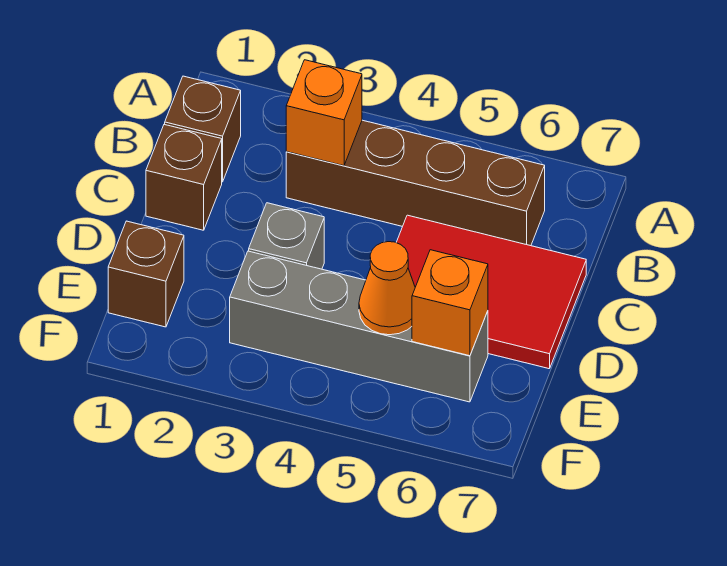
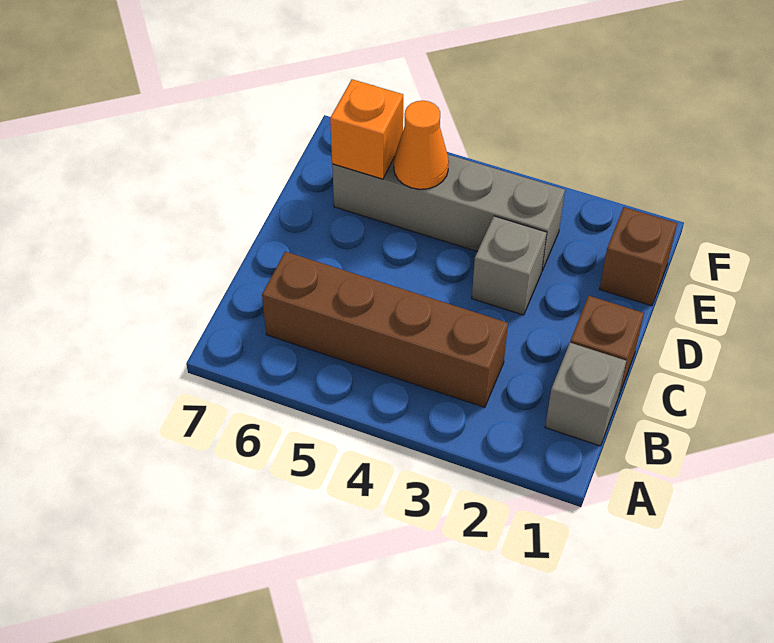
brown brick B1 level 1 -> grey brick B1 level 1
orange brick B3 level 2 -> none
red tile C5:D7 level 1 -> none

